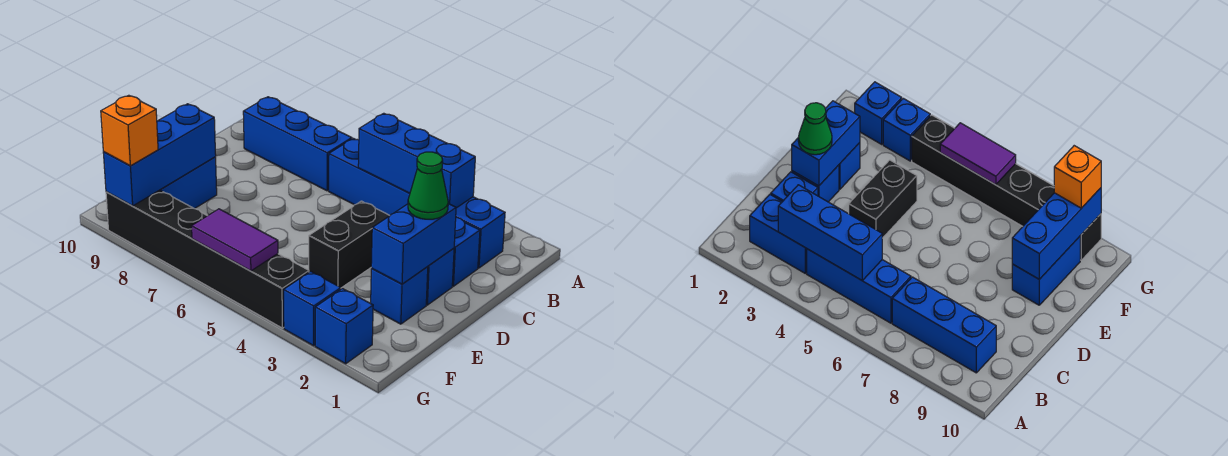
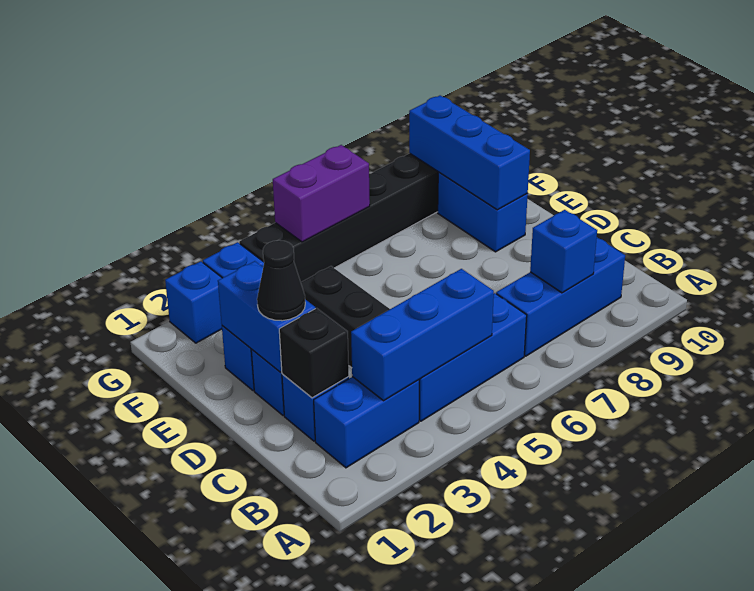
none -> blue brick B8 level 2
none -> black brick C2 level 2
green cone D2 level 3 -> black cone D2 level 3
purple tile G5:G6 level 2 -> purple brick G5:G6 level 2
orange brick G9 level 3 -> none

